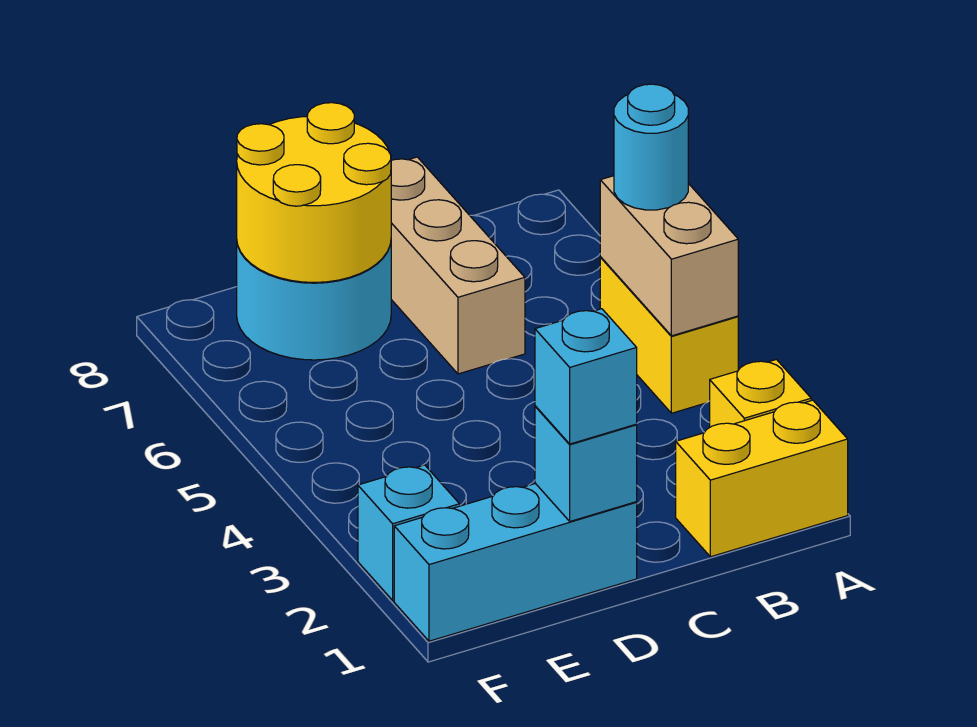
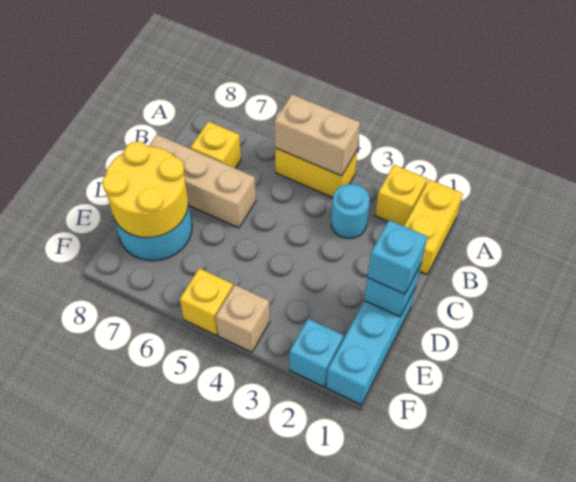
cyan round brick A5 level 3 -> cyan round brick B3 level 1
none -> yellow brick B7 level 1
none -> tan brick F4 level 1
none -> yellow brick F5 level 1

